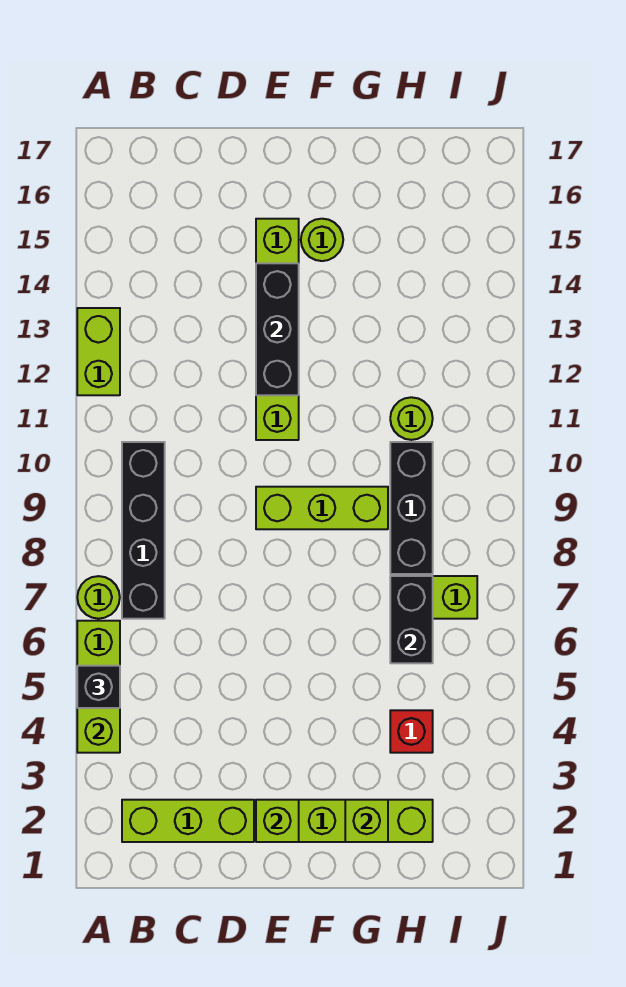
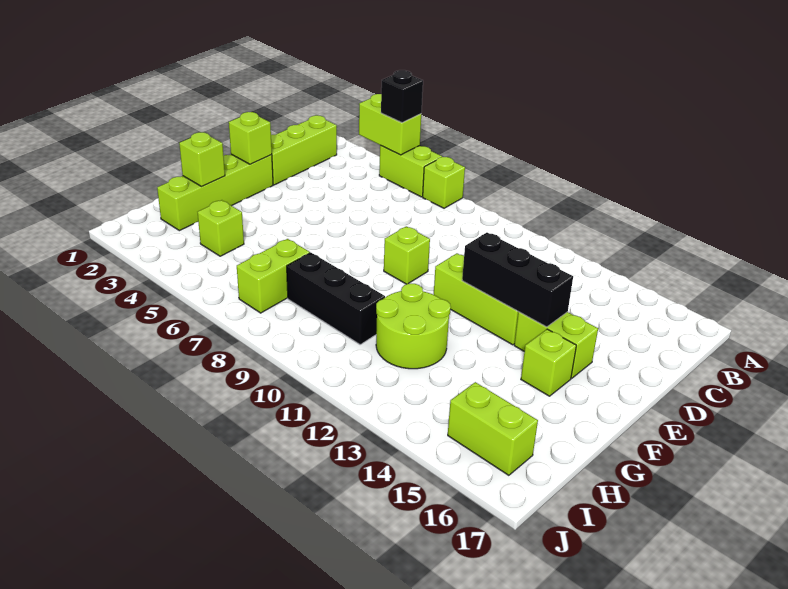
lime round brick A7 level 1 -> lime brick A7 level 1
lime brick A12:A13 level 1 -> lime brick I15:I16 level 1
black brick B7:B10 level 1 -> none
lime brick E9:G9 level 1 -> lime brick E9 level 1
lime round brick F15 level 1 -> lime brick F15 level 1
red brick H4 level 1 -> lime brick H4 level 1
black brick H6:H7 level 2 -> none
lime round brick H11 level 1 -> lime round brick G11:H12 level 1

